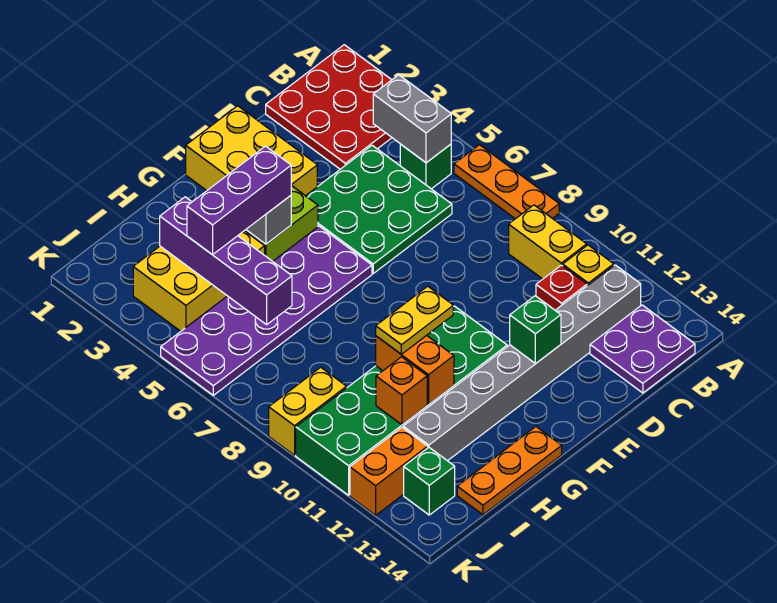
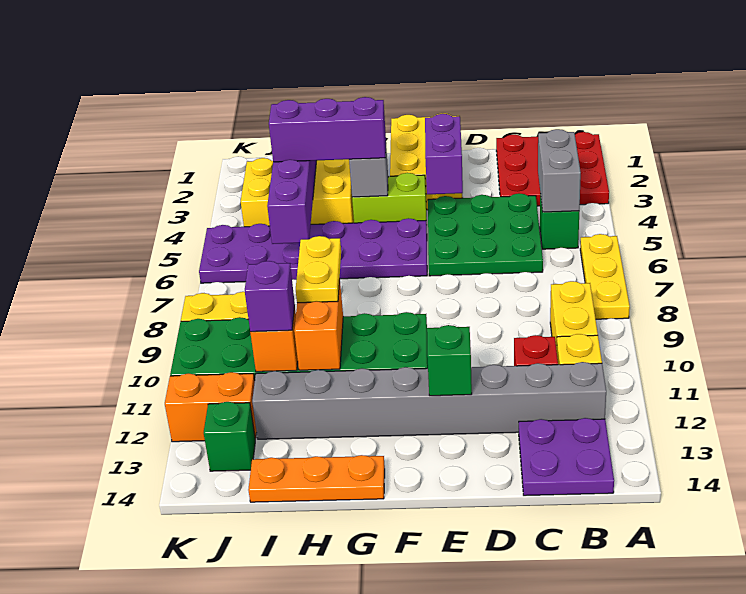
orange plate A6:A8 level 1 -> yellow plate A6:A8 level 1
none -> purple brick E3:E4 level 2
yellow plate G10:H10 level 3 -> yellow plate H9:H10 level 3
none -> purple brick I11 level 3

